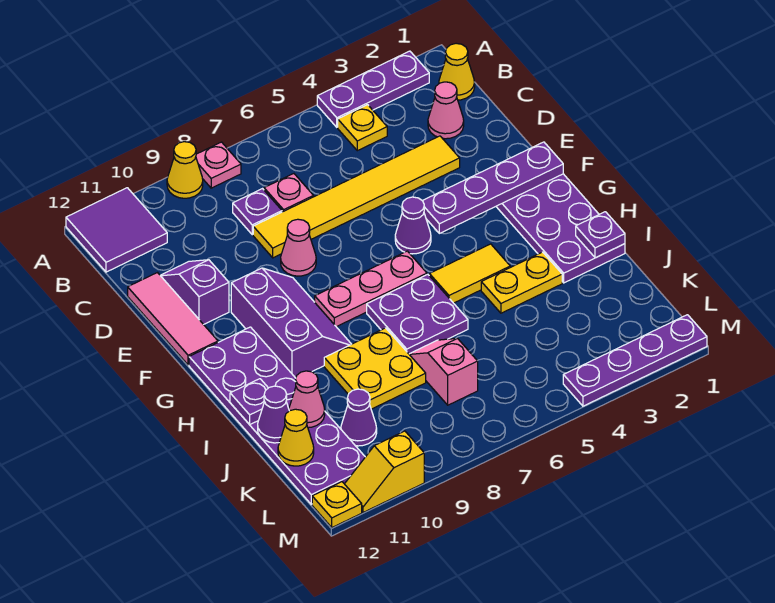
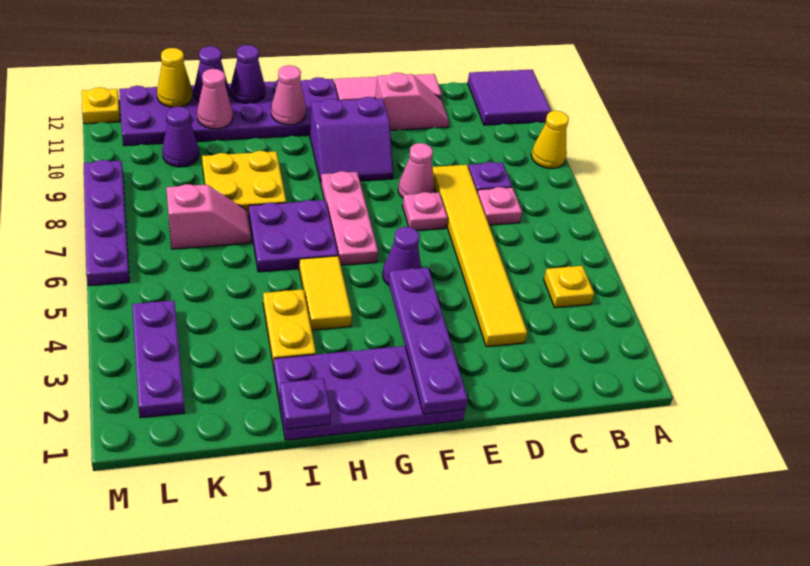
purple plate A2:A4 level 1 -> purple plate L2:L4 level 1
pink plate A8 level 1 -> pink plate E7 level 1
yellow cone B1 level 1 -> none
pink cone C2 level 1 -> pink cone H11 level 2
purple slope D11:E11 level 1 top E -> pink slope D11:E11 level 1 top E
purple slope F9:H10 level 1 top 10 -> purple slope F9:G10 level 1 top 10
purple plate I12 level 2 -> purple cone I12 level 2
purple plate M1:M4 level 1 -> purple plate M6:M9 level 1
yellow slope M10:M11 level 1 top 10 -> none

